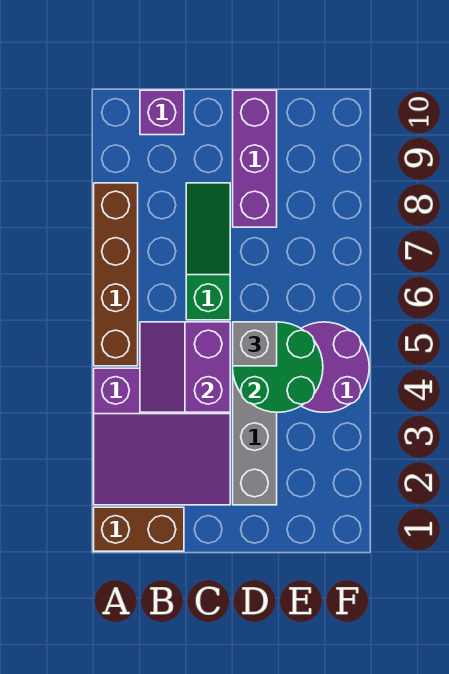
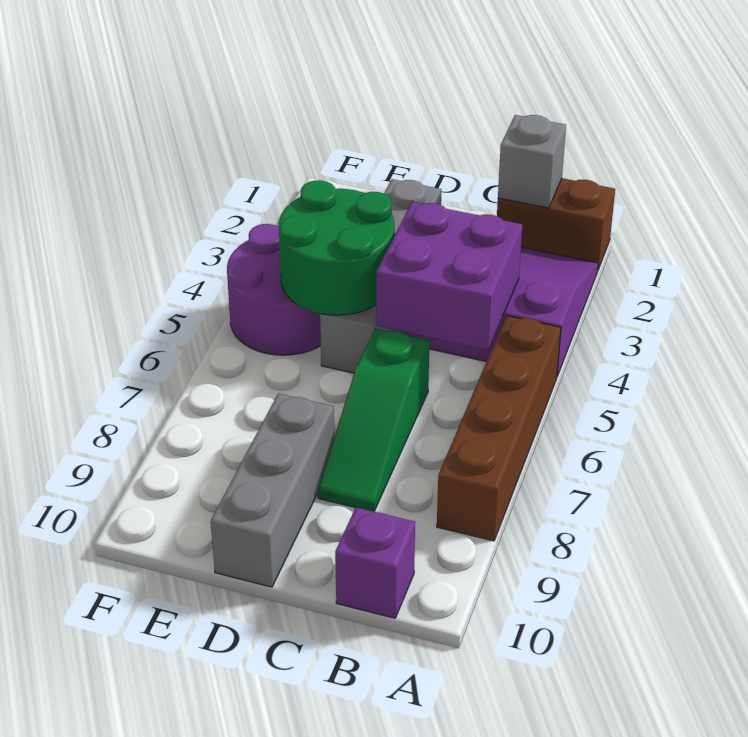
purple slope B4:C5 level 2 top C -> purple brick B4:C5 level 2
grey brick D5 level 3 -> grey brick B1 level 2
purple brick D8:D10 level 1 -> grey brick D8:D10 level 1

